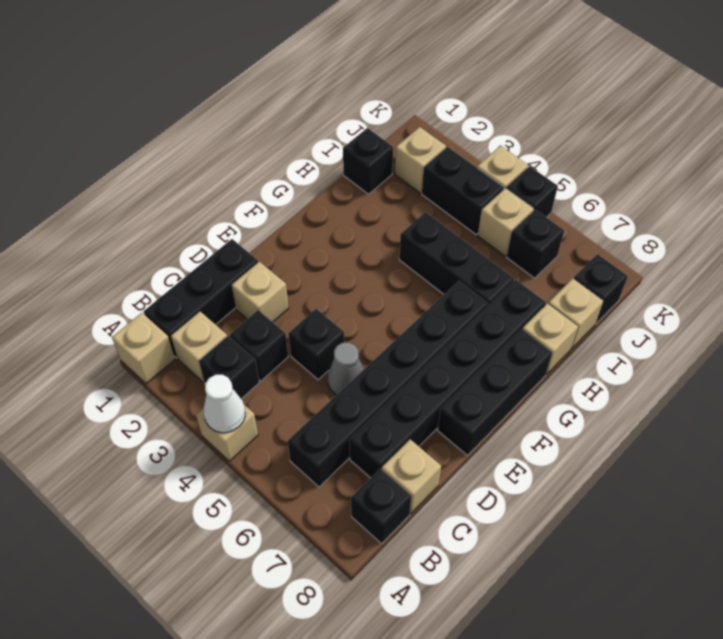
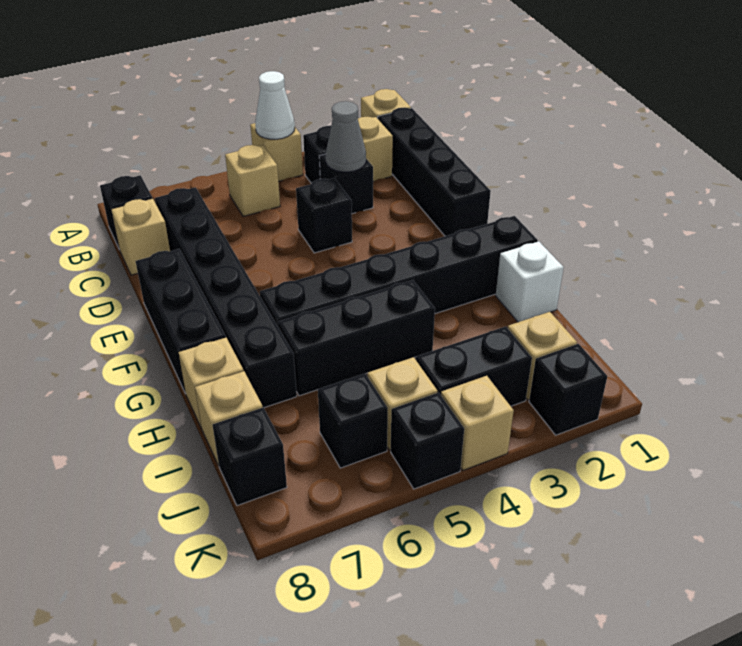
black brick B1:D1 level 1 -> black brick B1:E1 level 1
black brick B6:G6 level 1 -> black brick G1:G6 level 1
tan brick D2 level 1 -> tan brick B5 level 1
grey cone D5 level 1 -> grey cone C3 level 2
none -> white brick H1 level 1
black brick I1 level 1 -> black brick K2 level 1

